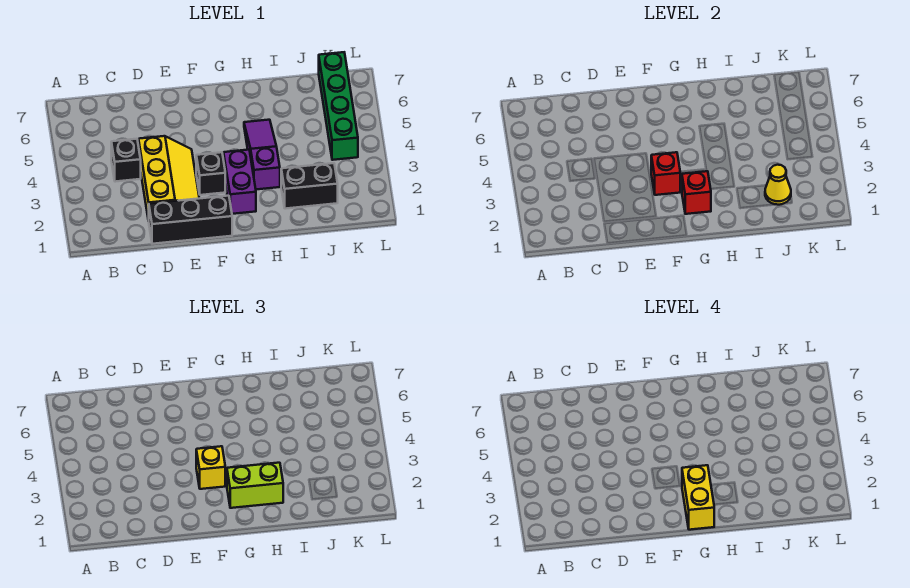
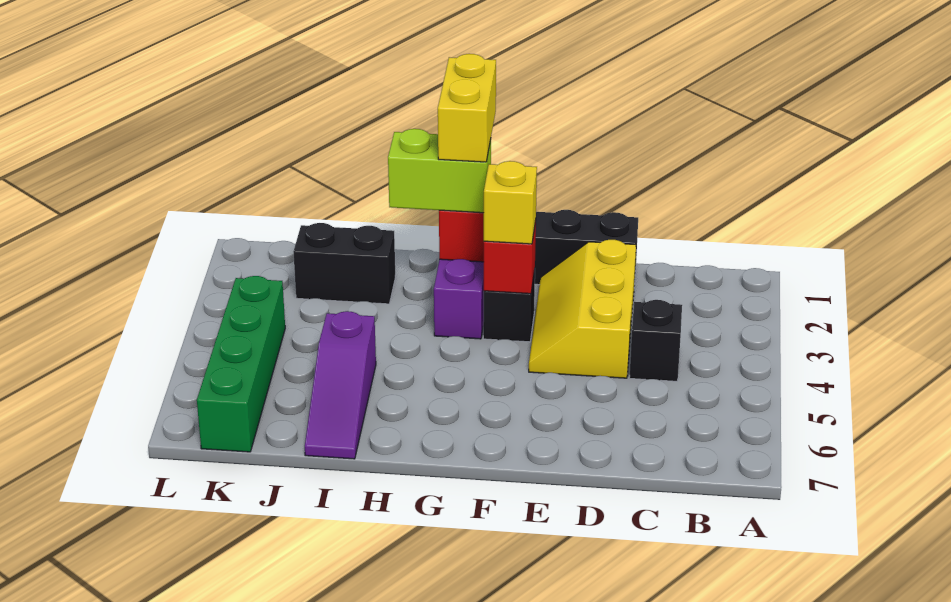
purple slope H3:H5 level 1 top 3 -> purple slope I5:I7 level 1 top 5
yellow cone J2 level 2 -> none

